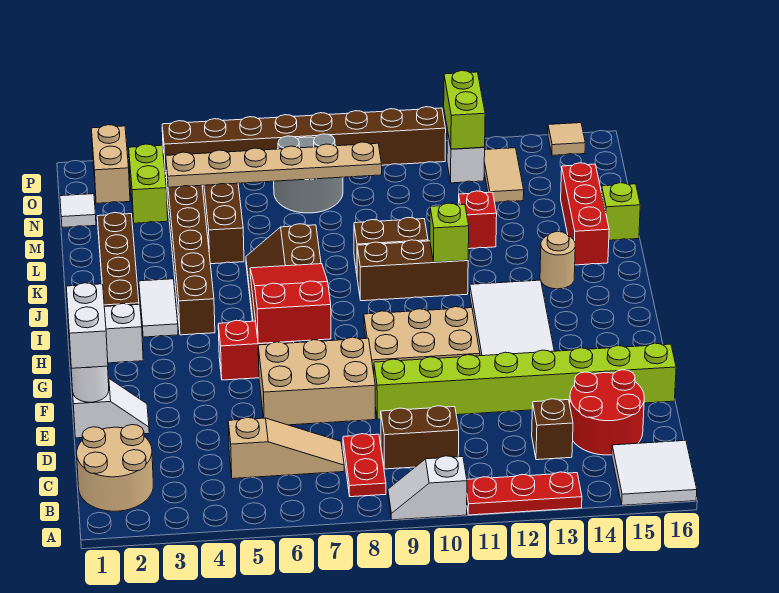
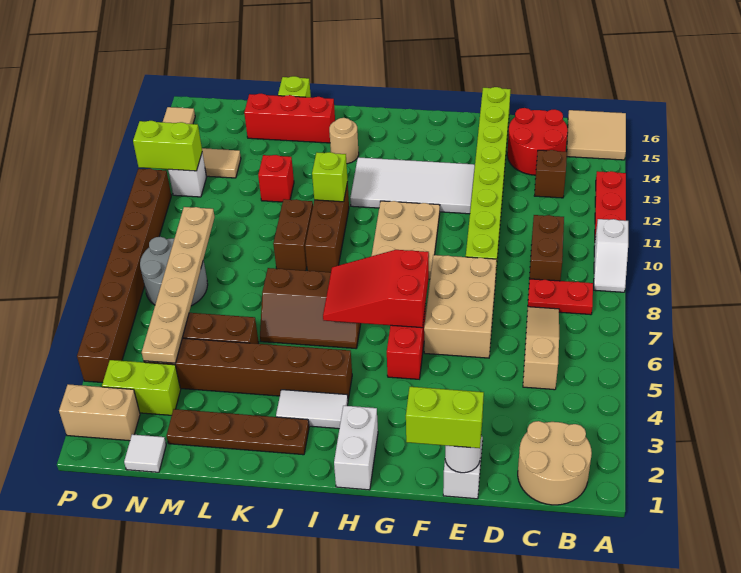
white tile A15:B16 level 1 -> tan tile A15:B16 level 1
white brick E1:F1 level 3 -> lime brick E1:F1 level 3

